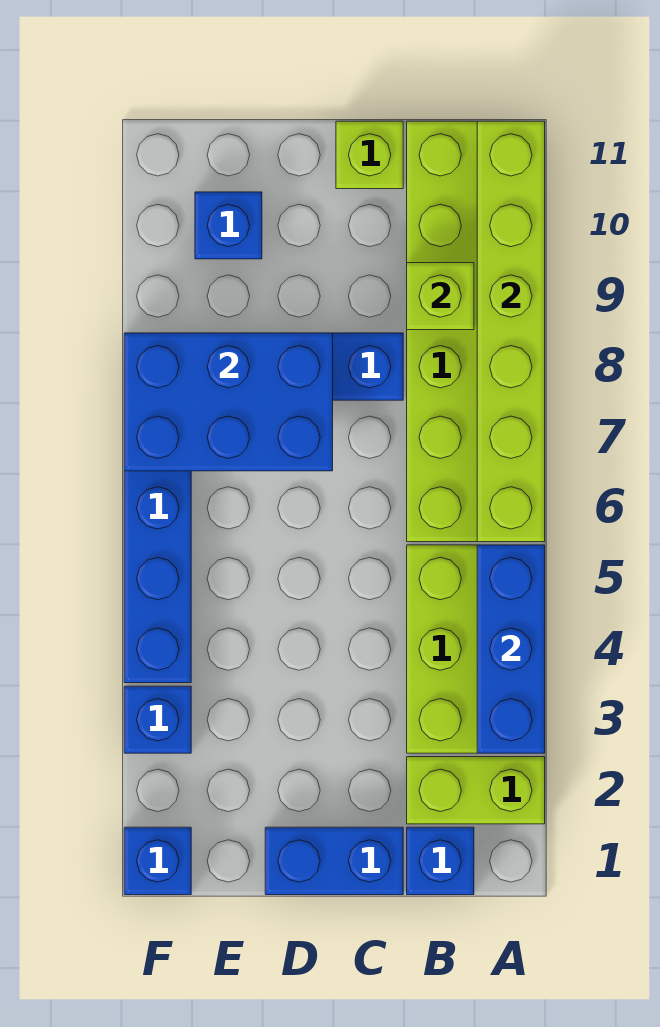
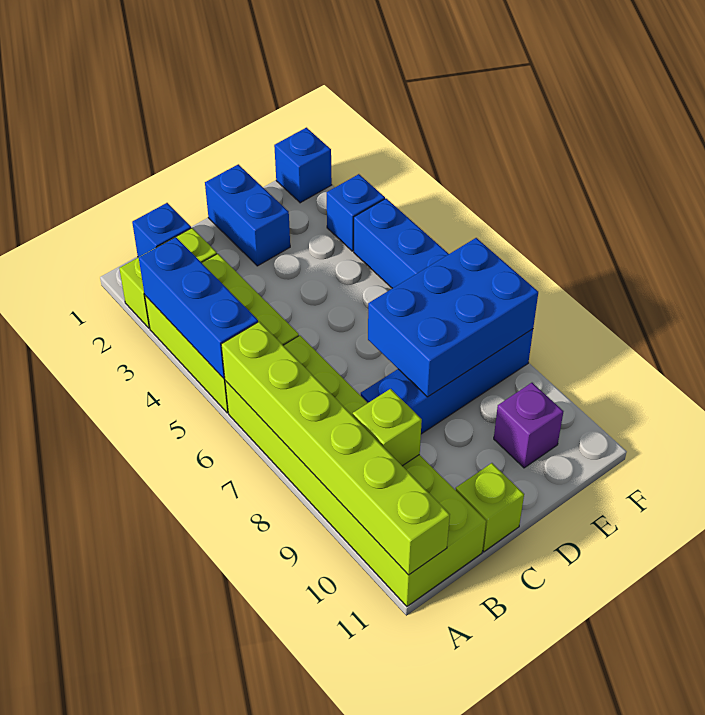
blue brick C1:D1 level 1 -> blue brick D1:D2 level 1
blue brick E10 level 1 -> purple brick E10 level 1

